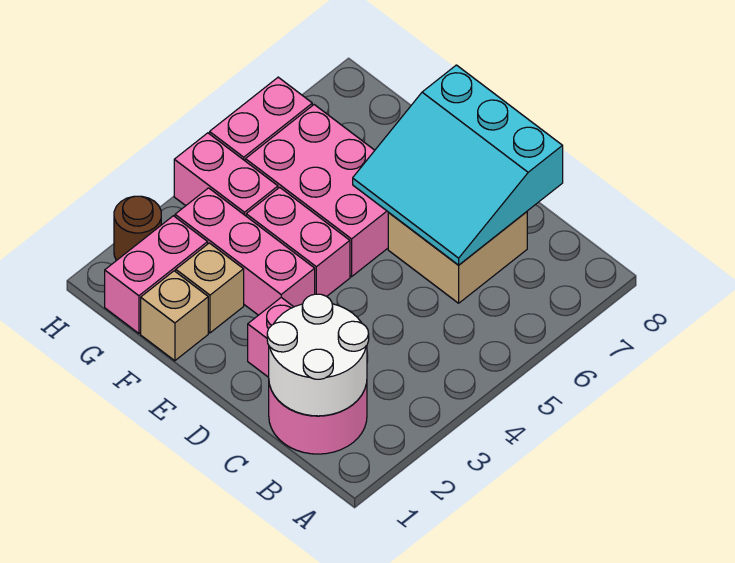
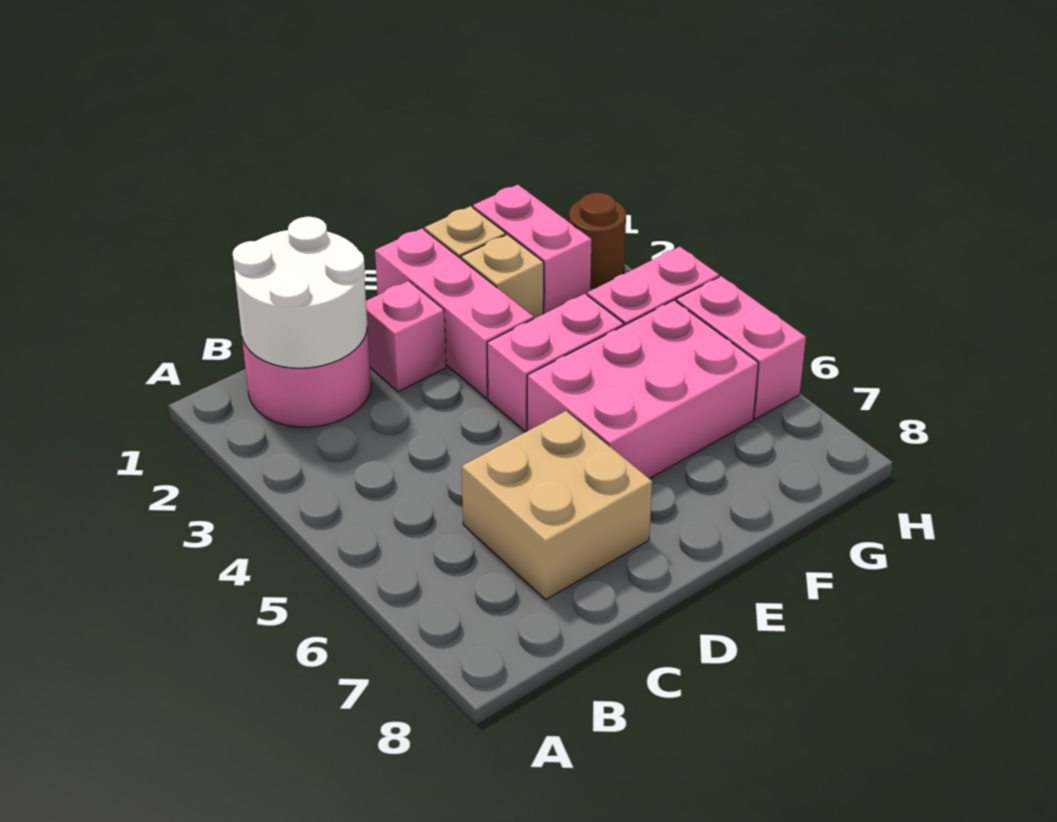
cyan slope C6:E8 level 2 top 8 -> none
pink brick E3:G3 level 1 -> pink brick E1:E3 level 1

